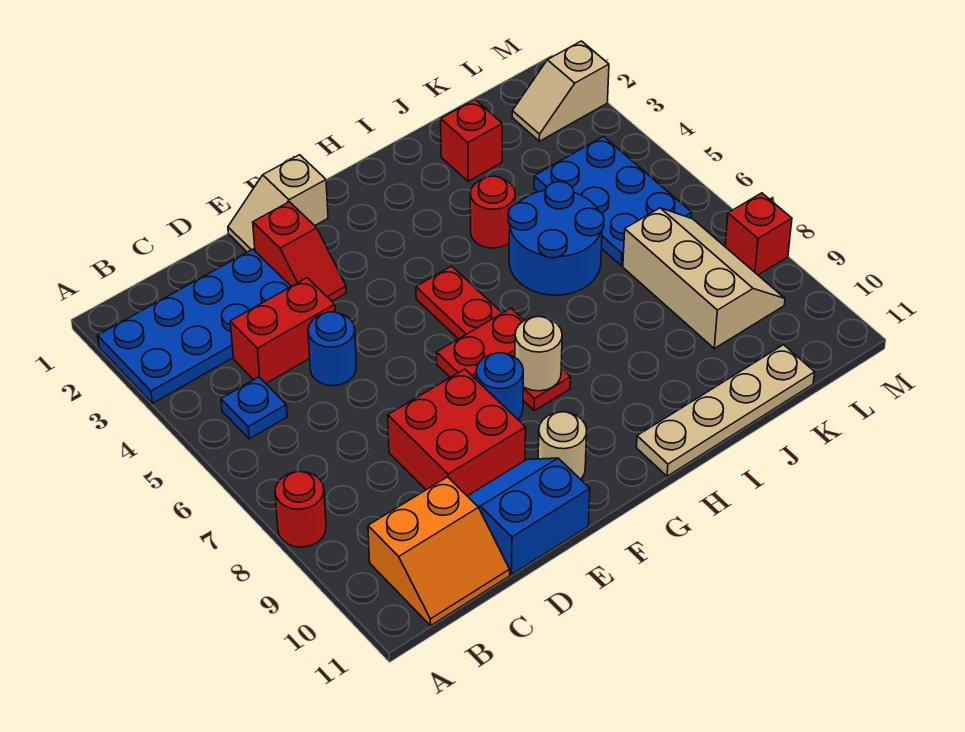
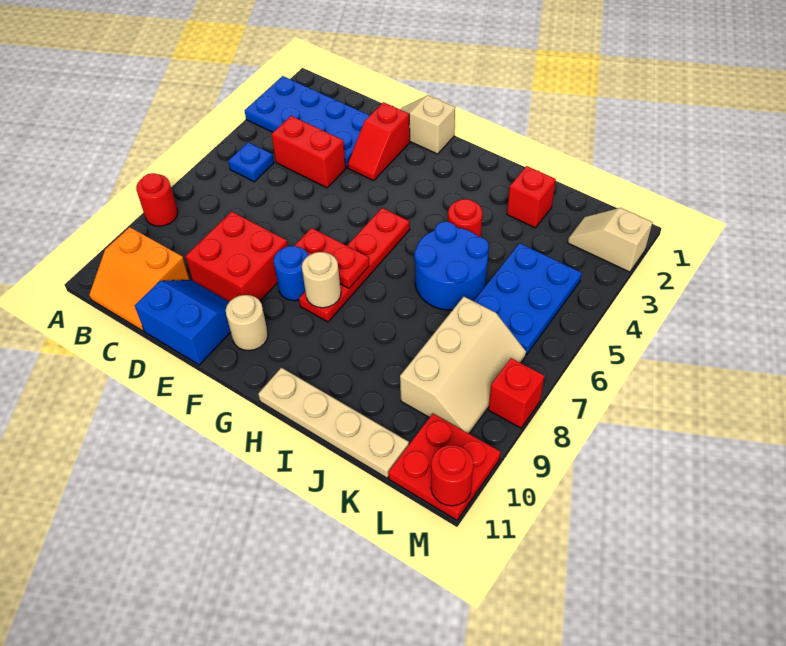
blue round brick D5 level 1 -> none
none -> red plate L10:M11 level 1
none -> red round brick M11 level 2

